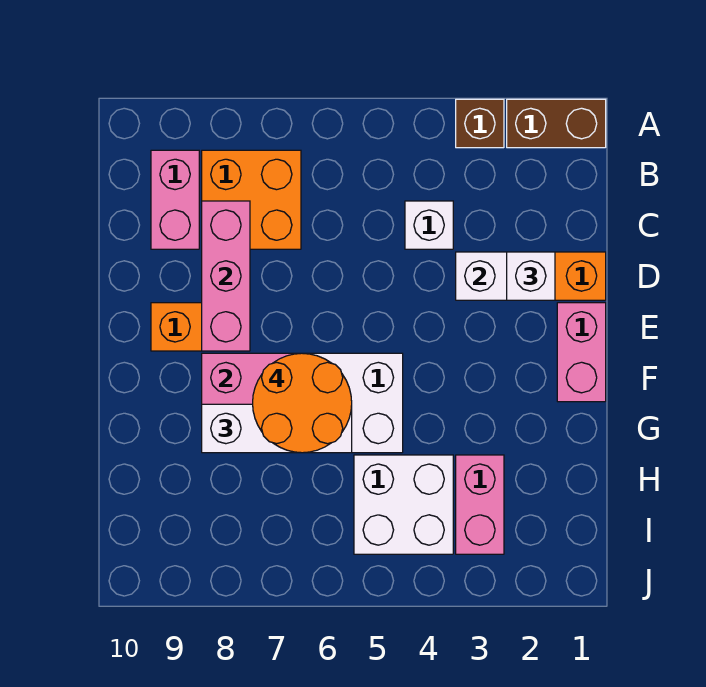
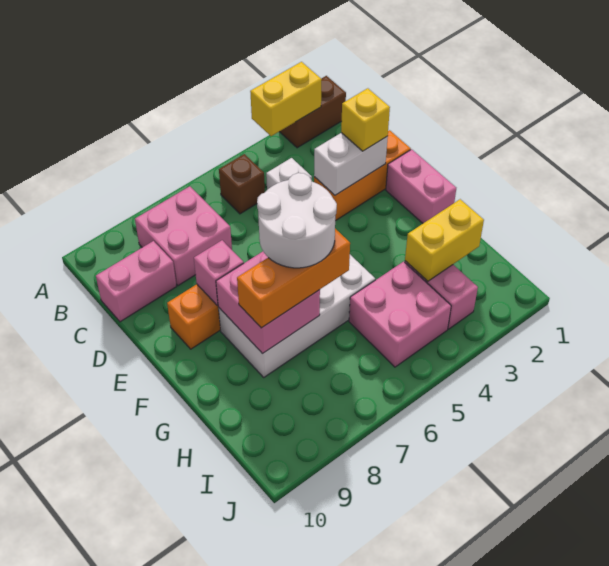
none -> yellow brick A2:A3 level 2
brown brick A3 level 1 -> brown brick B5 level 1
orange brick B7:C8 level 1 -> pink brick B7:C8 level 1
pink brick B9:C9 level 1 -> pink brick C9:C10 level 1
pink brick C8:E8 level 2 -> pink brick E8 level 2
white brick D2 level 3 -> yellow brick D2 level 3
orange round brick F6:G7 level 4 -> white round brick F6:G7 level 4
white brick G6:G8 level 3 -> orange brick G6:G8 level 3
none -> yellow brick H2:H3 level 2
white brick H4:I5 level 1 -> pink brick H4:I5 level 1

